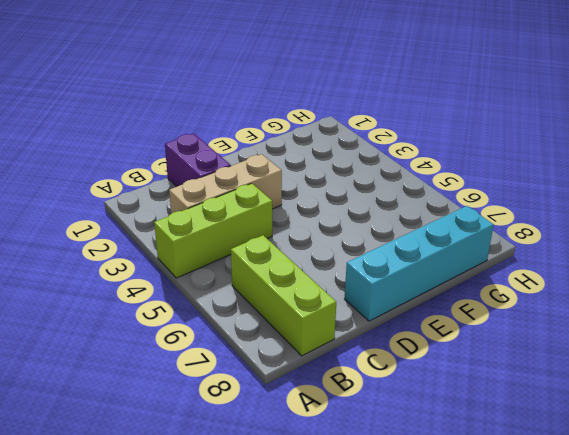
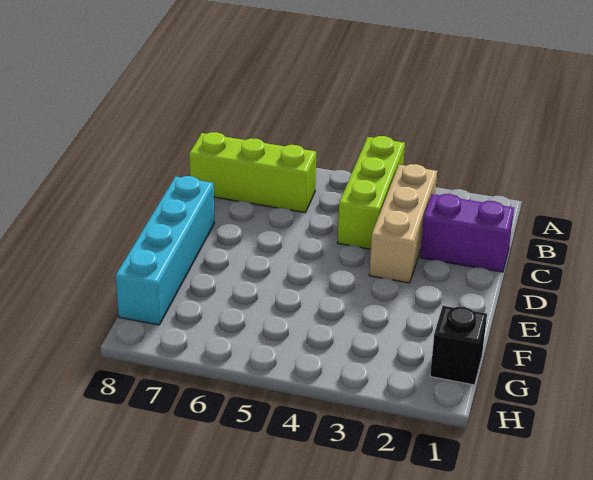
none -> black brick G1 level 1

